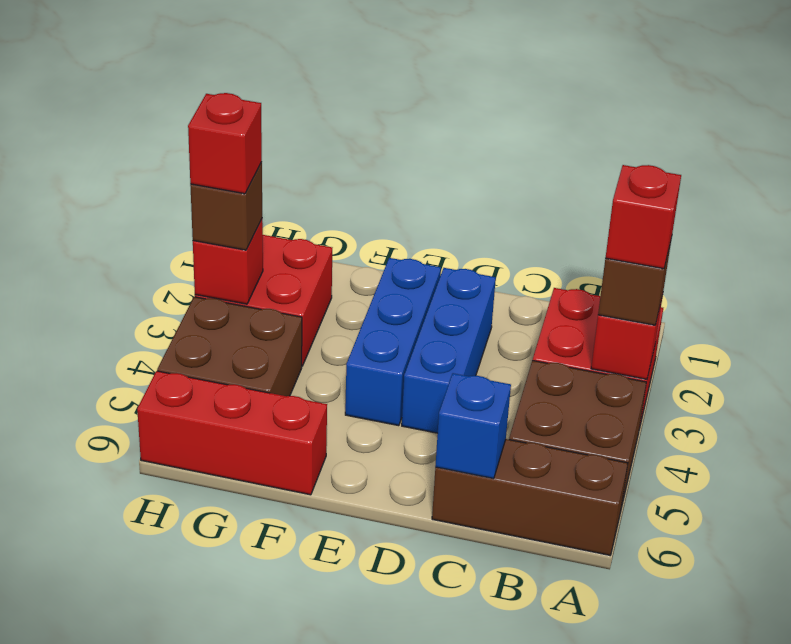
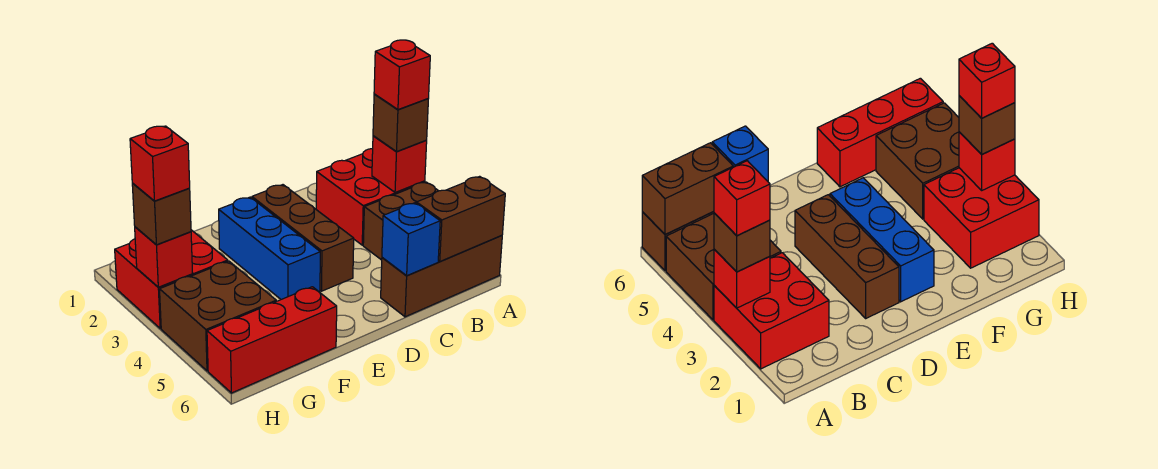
none -> brown brick A6:B6 level 2
blue brick D2:D4 level 1 -> brown brick D2:D4 level 1

